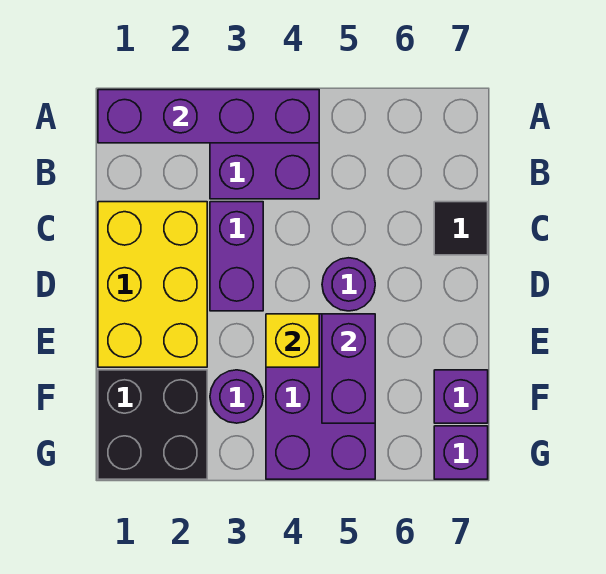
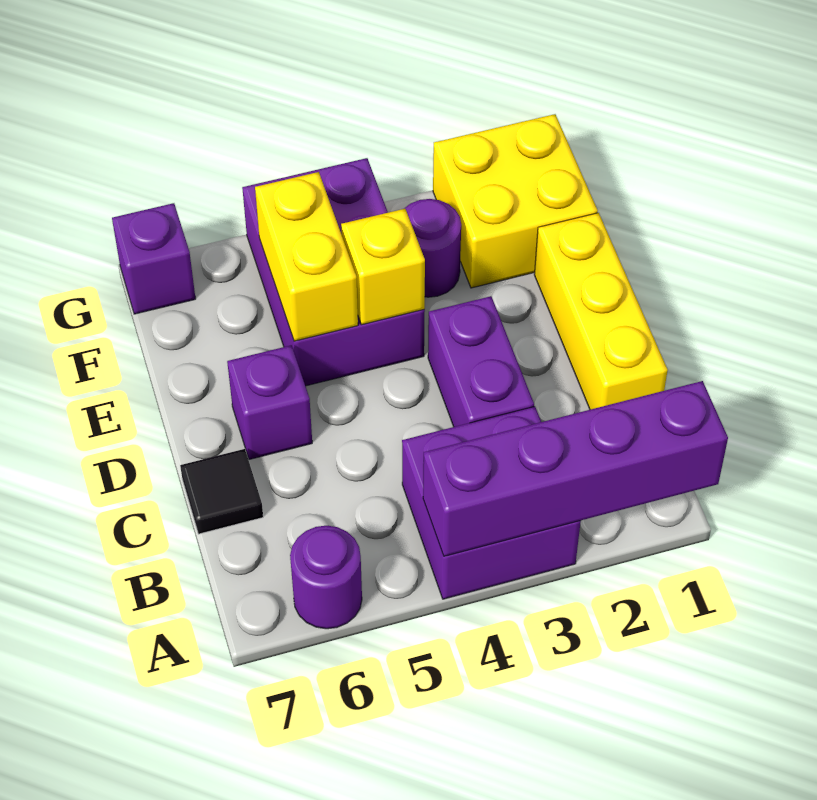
yellow brick C1:E2 level 1 -> yellow brick C1:E1 level 1
purple round brick D5 level 1 -> purple round brick A6 level 1
purple brick E5:F5 level 2 -> yellow brick E5:F5 level 2
black brick F1:G2 level 1 -> yellow brick F1:G2 level 1
purple brick F7 level 1 -> purple brick D6 level 1

